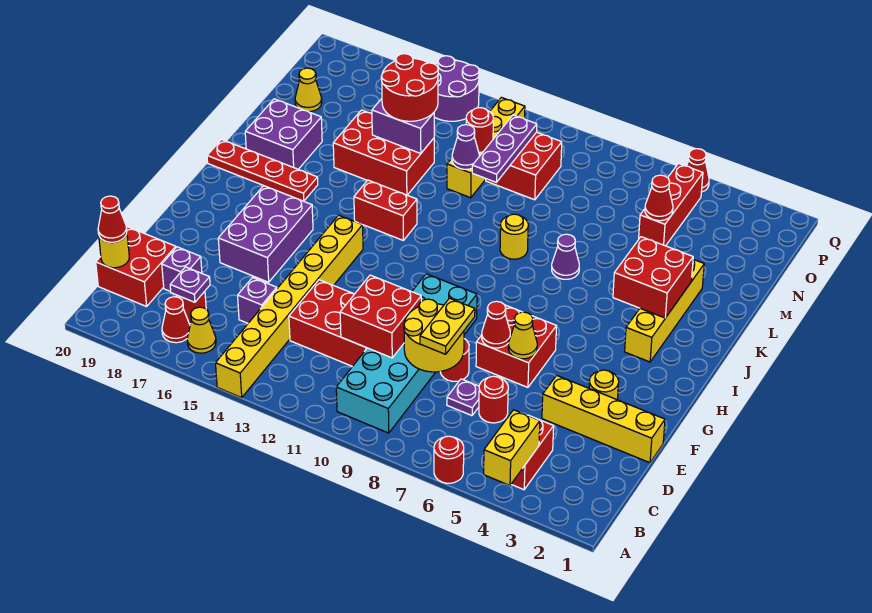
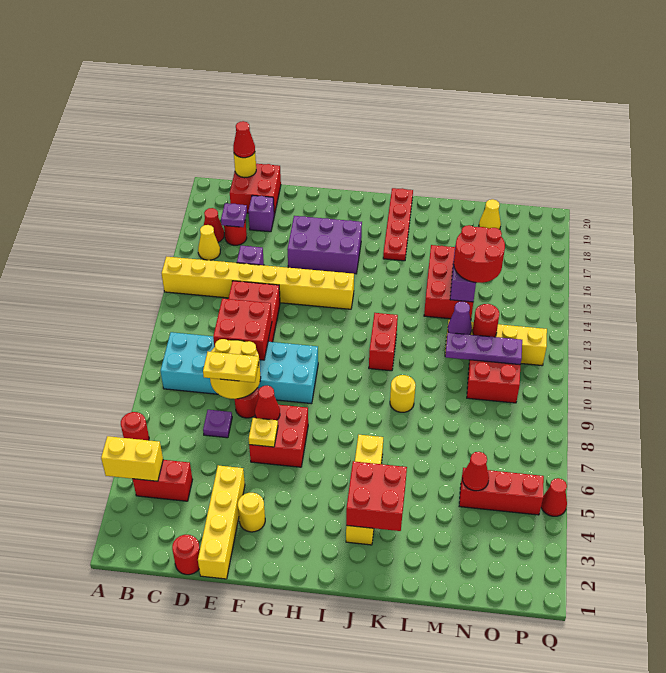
red round brick D6 level 1 -> red round brick D1 level 1
yellow cone F6 level 2 -> yellow plate F6 level 2
yellow brick I3:L3 level 1 -> yellow brick J3:J6 level 1
red brick J13:J14 level 1 -> red brick J11:J12 level 1
purple cone K7 level 1 -> none
purple brick K18:L19 level 1 -> none
purple round brick P14:Q15 level 1 -> none

